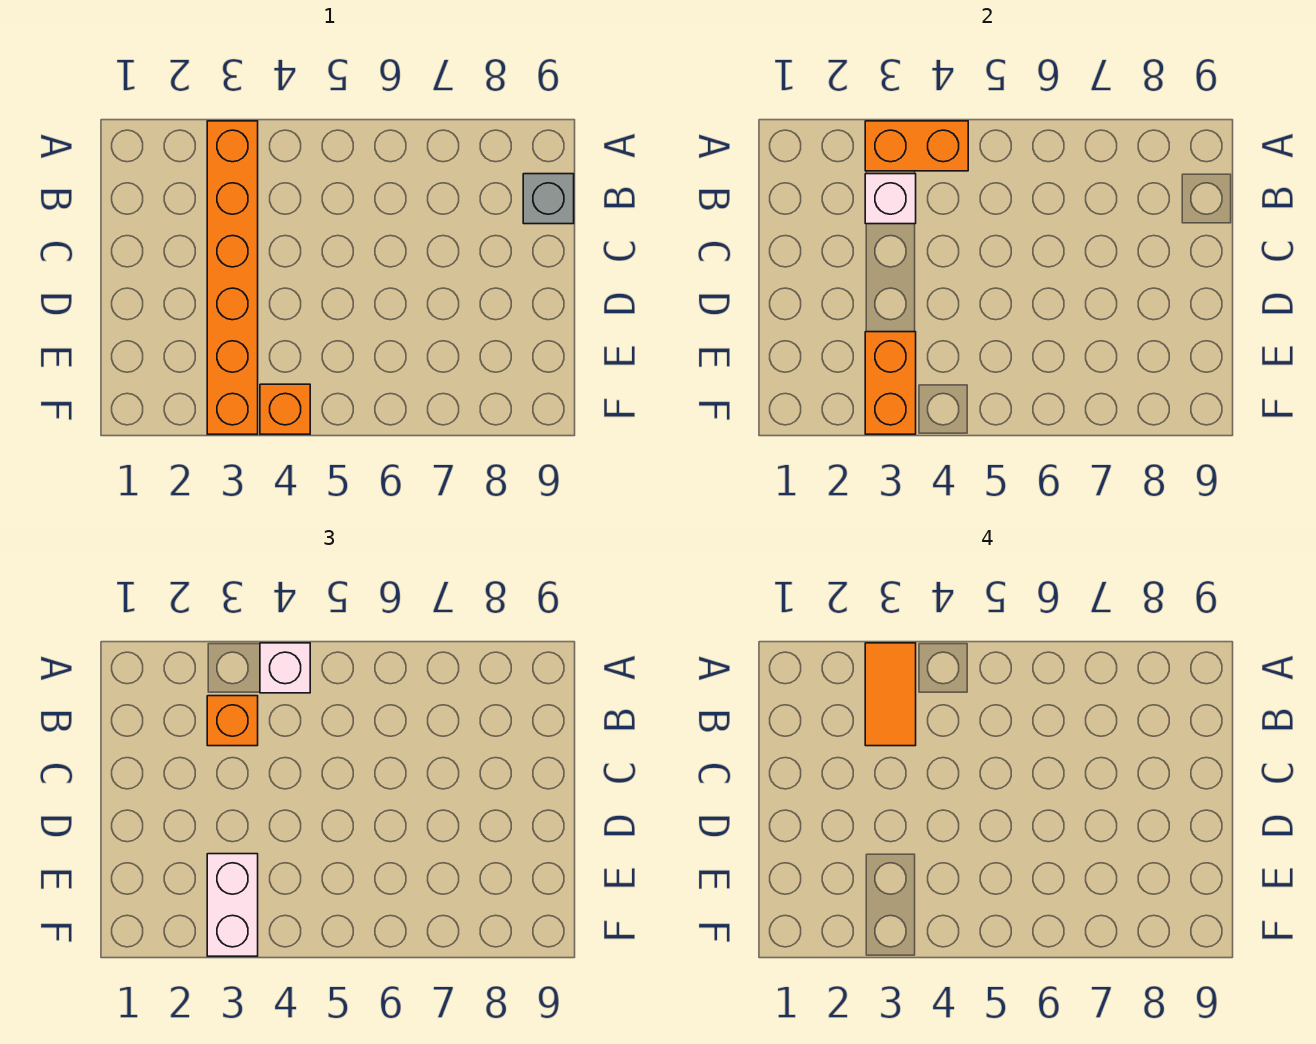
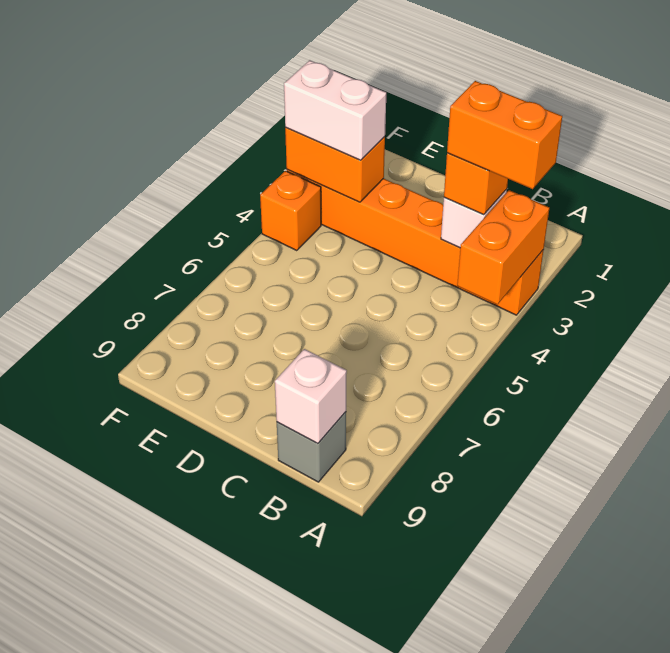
orange tile A3:B3 level 4 -> orange brick A3:B3 level 4
white brick A4 level 3 -> white brick B9 level 2

